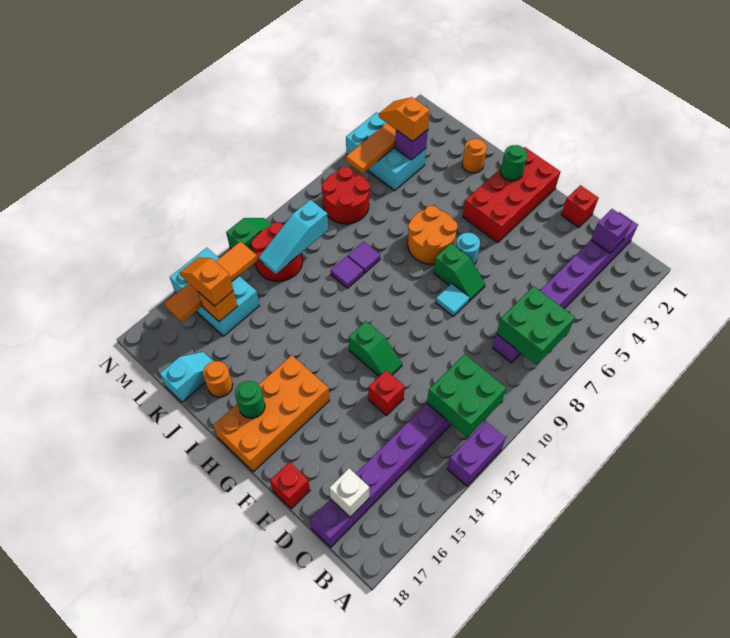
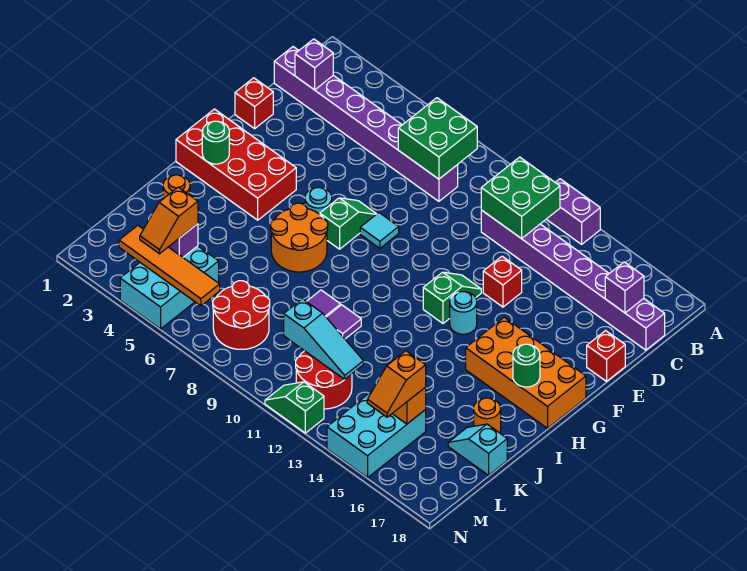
white brick C17 level 2 -> purple brick C17 level 2
none -> cyan round brick G13 level 1
orange tile M13:M16 level 2 -> none

